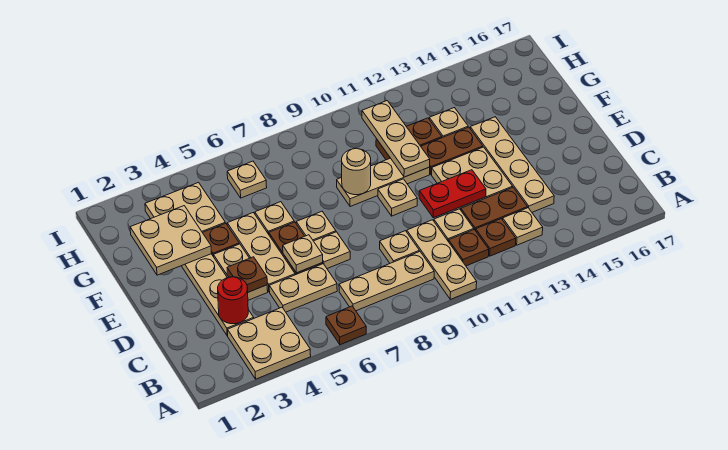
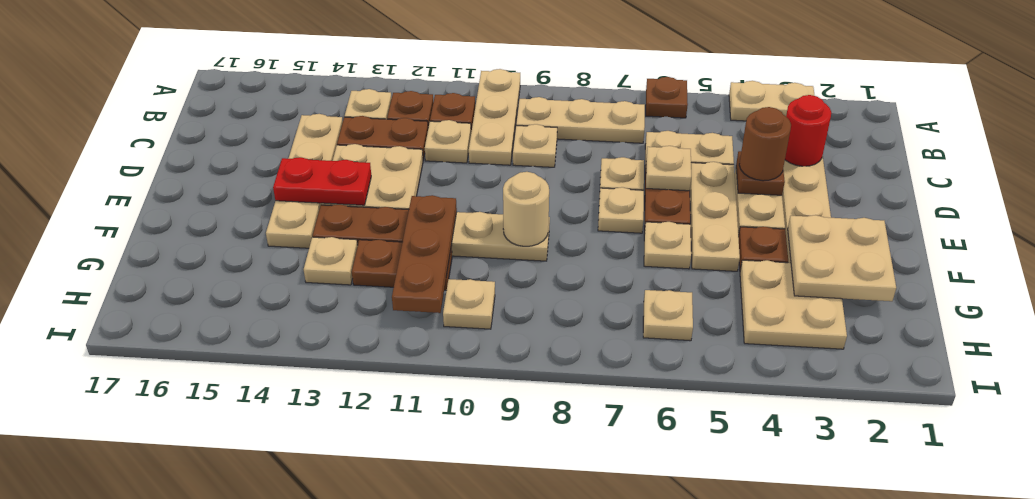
tan plate A3:B4 level 1 -> tan plate A3:A4 level 1
none -> brown round brick D4 level 3
red plate D11:D12 level 2 -> red plate E13:E14 level 2
tan plate E10 level 1 -> tan plate H10 level 1
tan plate F11:H11 level 2 -> brown plate F11:H11 level 2

